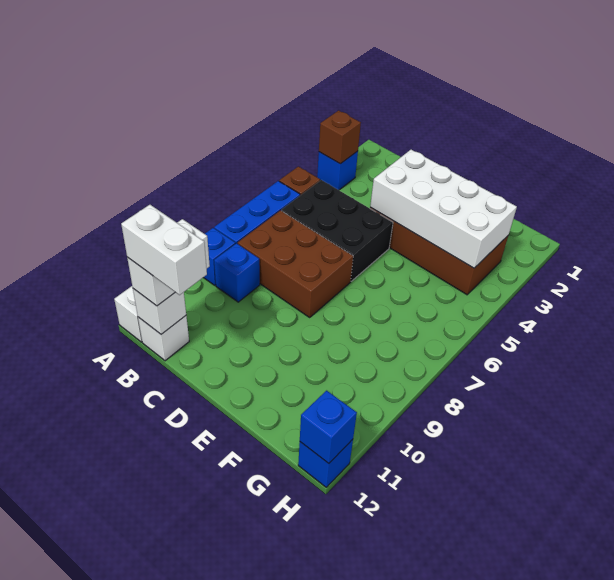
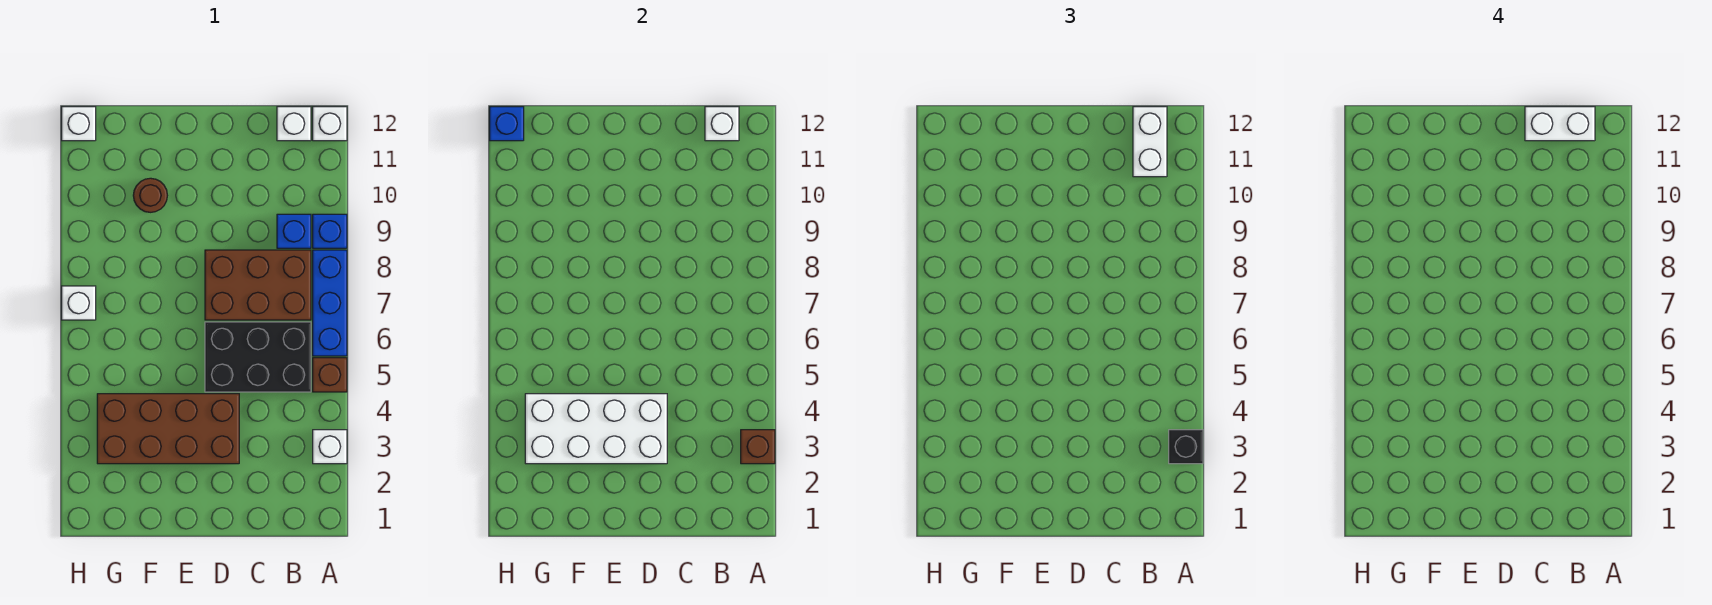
blue brick A3 level 1 -> white brick A3 level 1
none -> black brick A3 level 3
none -> brown round brick F10 level 1
none -> white brick H7 level 1
blue brick H12 level 1 -> white brick H12 level 1

